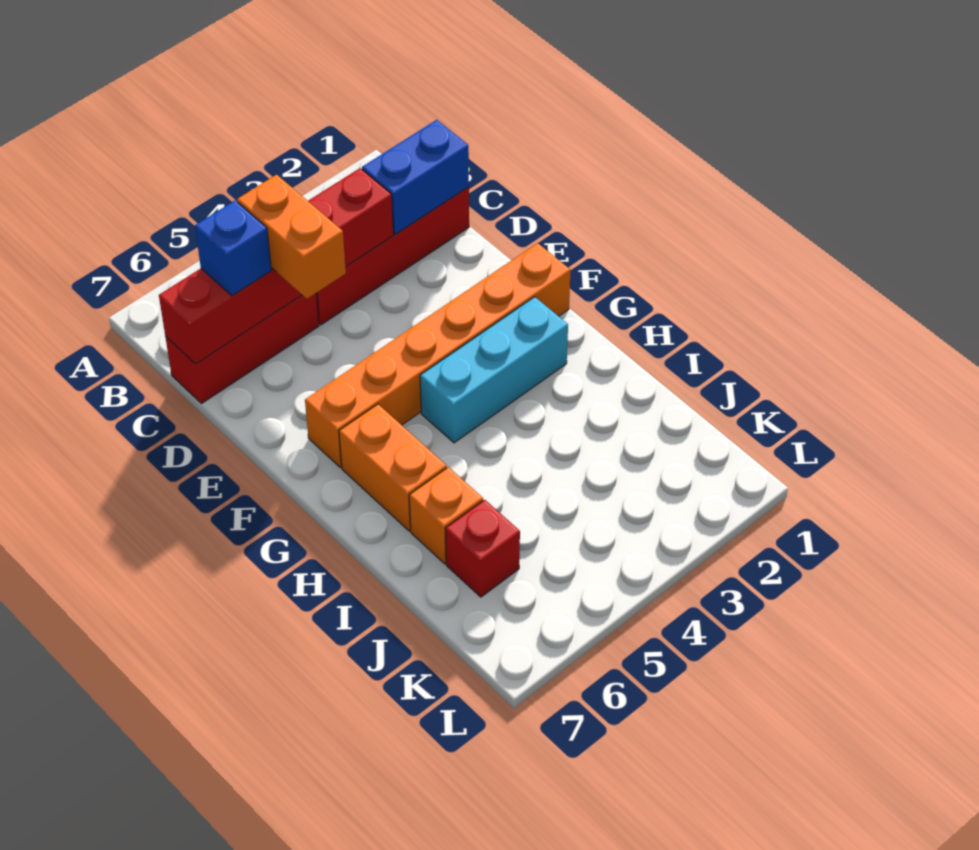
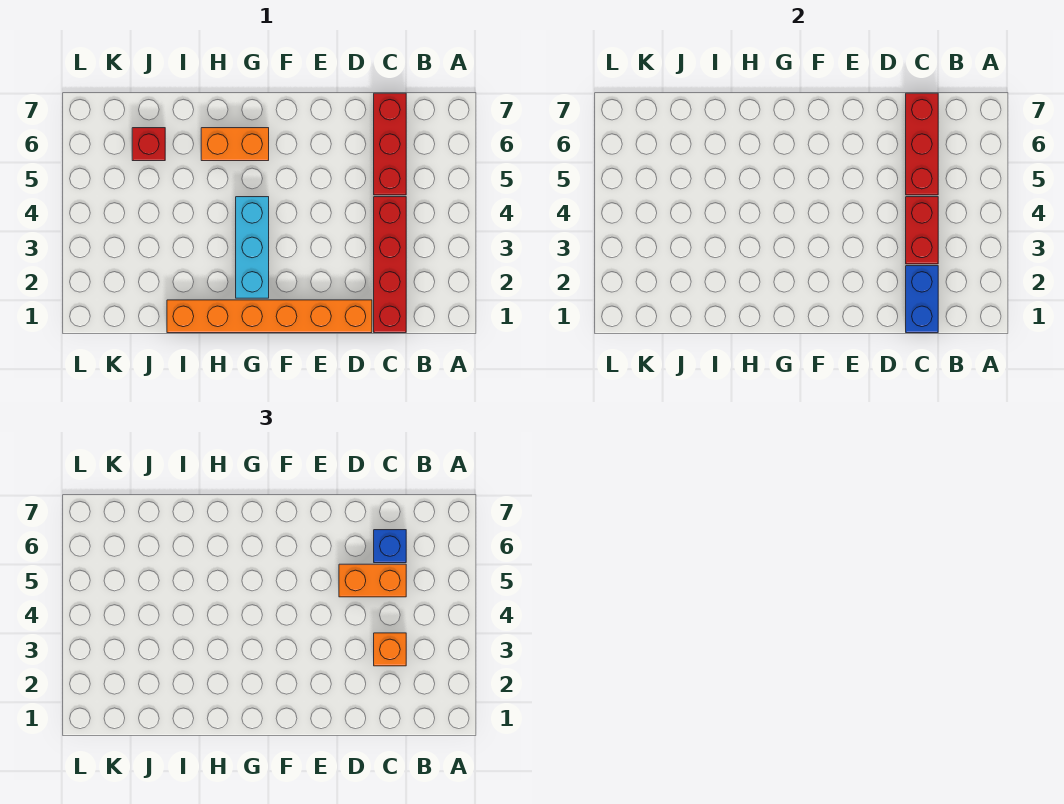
orange brick F1:F6 level 1 -> orange brick D1:I1 level 1
orange brick I6 level 1 -> orange brick C3 level 3

